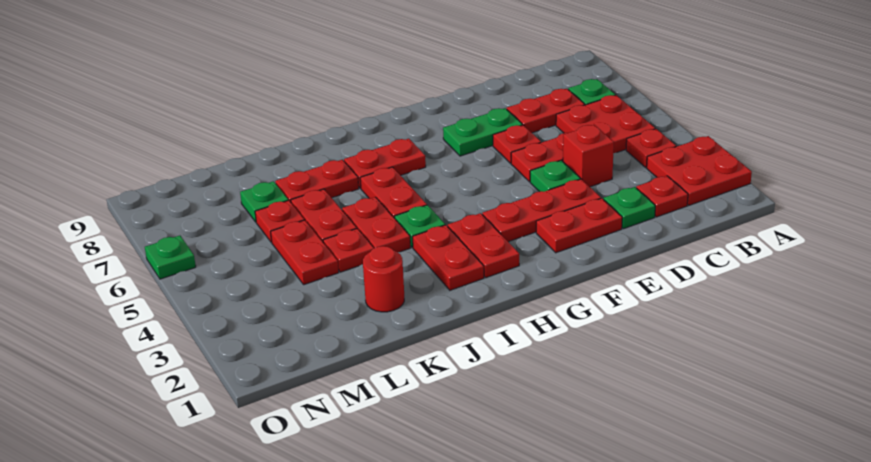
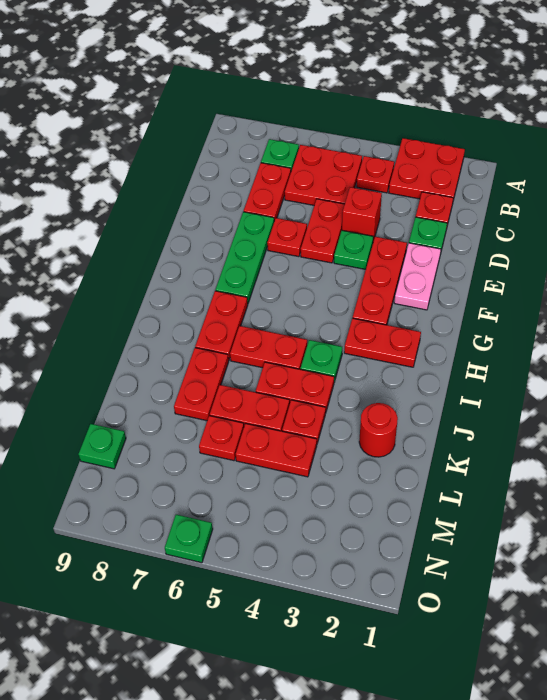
red plate E2:F2 level 1 -> pink plate E2:F2 level 1
green plate E7:F7 level 1 -> green plate E7:G7 level 1
red plate I2:I3 level 1 -> none
green plate L7 level 1 -> green plate M9 level 1

